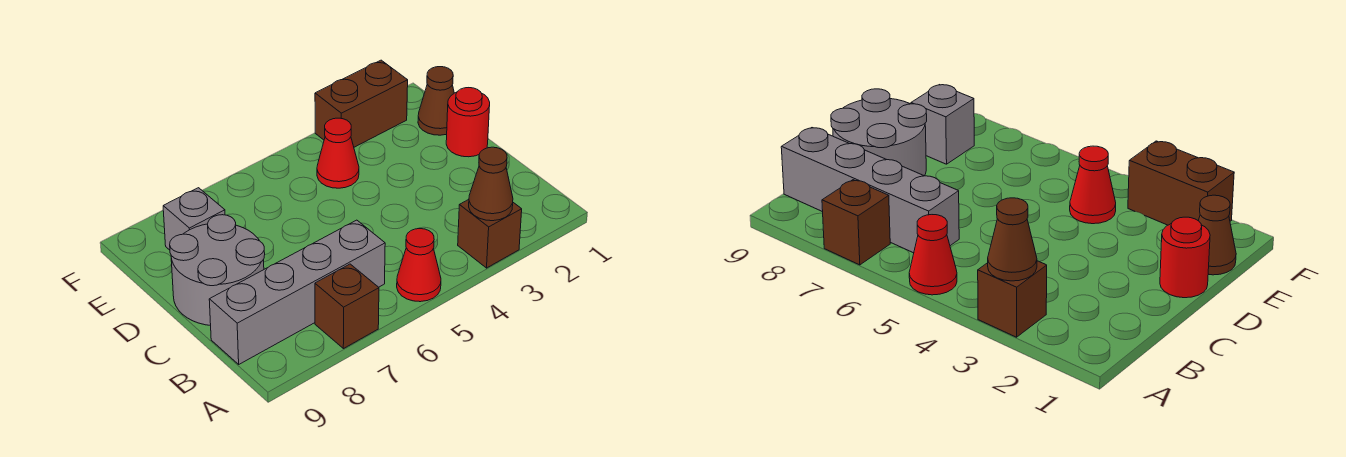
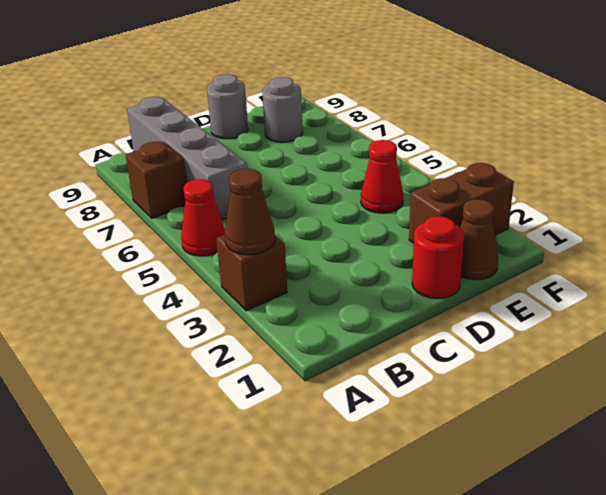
grey round brick C8:D9 level 1 -> grey round brick D9 level 1
grey brick E8 level 1 -> grey round brick E8 level 1
brown brick F2:F3 level 1 -> brown brick E2:F2 level 1

